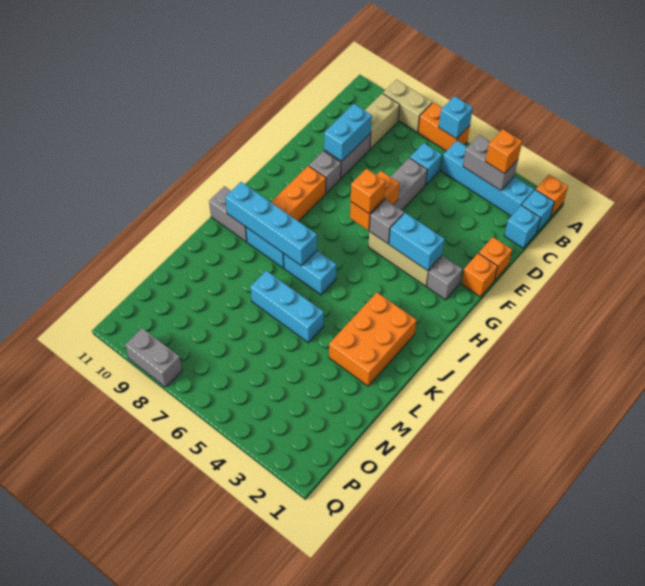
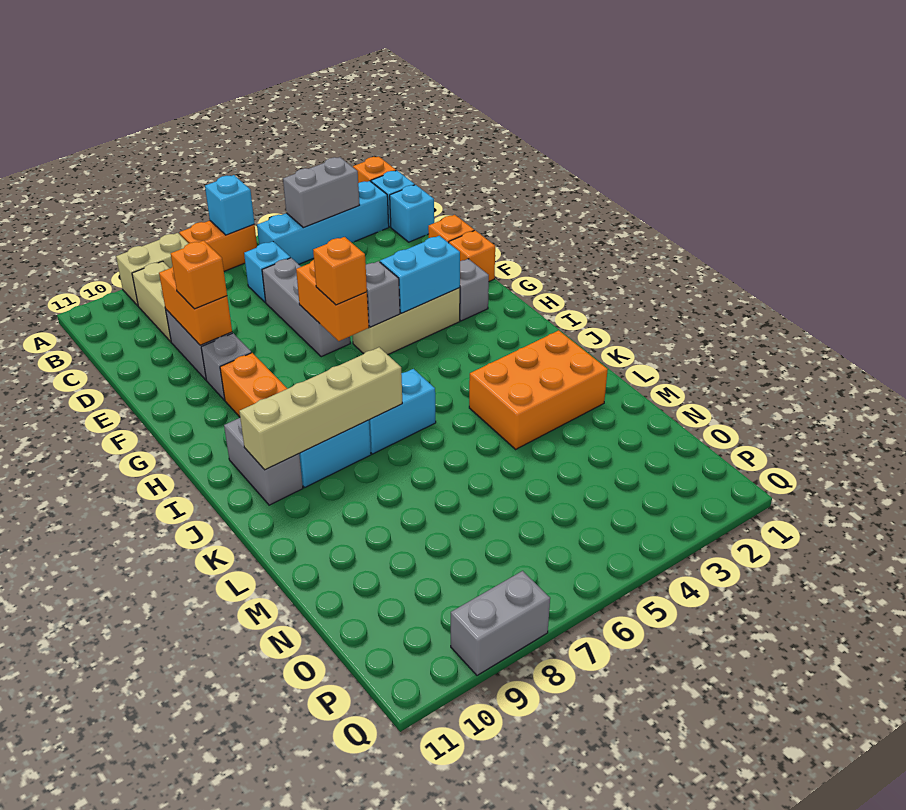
orange brick B3 level 3 -> orange brick E9 level 3
cyan brick D9:E9 level 2 -> orange brick D9:E9 level 2
orange brick J2:L3 level 1 -> orange brick K2:L4 level 1
cyan brick J7:J10 level 2 -> tan brick J7:J10 level 2
grey brick J10:J11 level 1 -> grey brick I10:J10 level 1
cyan brick L5:L7 level 1 -> none

